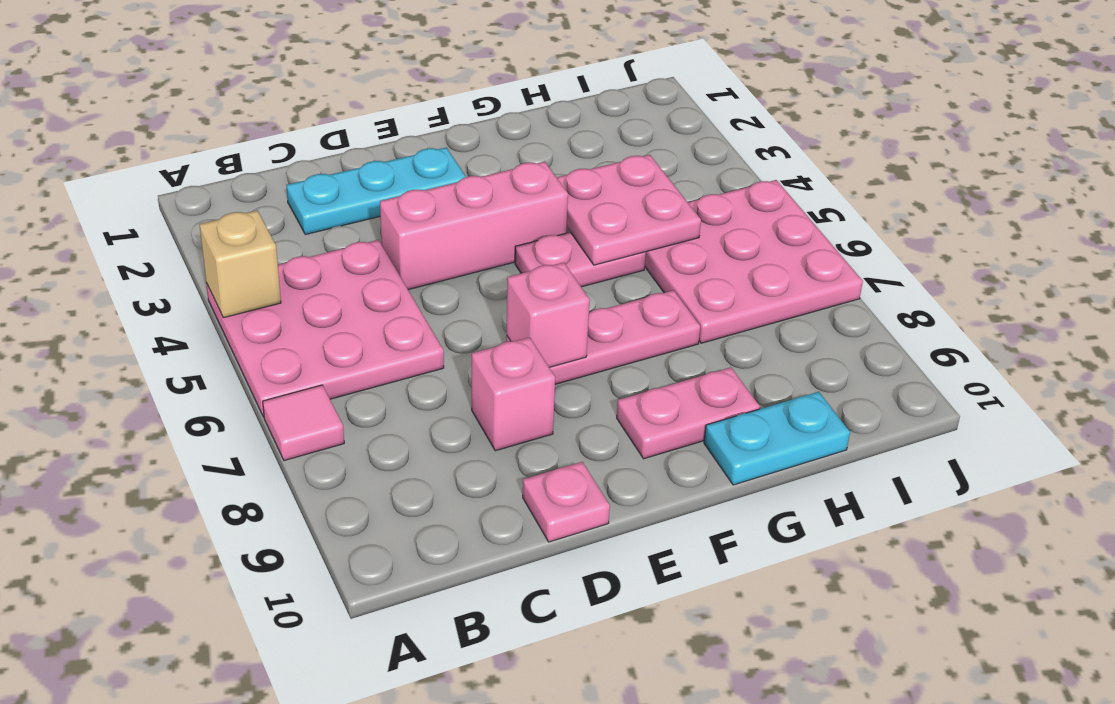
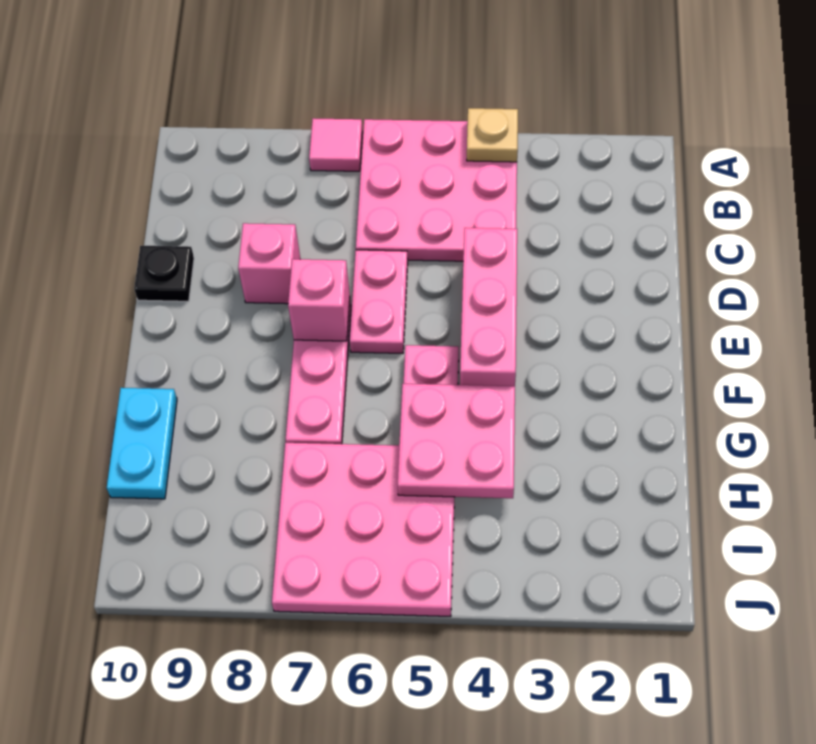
tan brick A4 level 2 -> tan plate A4 level 2
cyan plate C2:E2 level 1 -> none
pink plate D10 level 1 -> black plate D10 level 1
pink plate F9:G9 level 1 -> pink plate D6:E6 level 1

